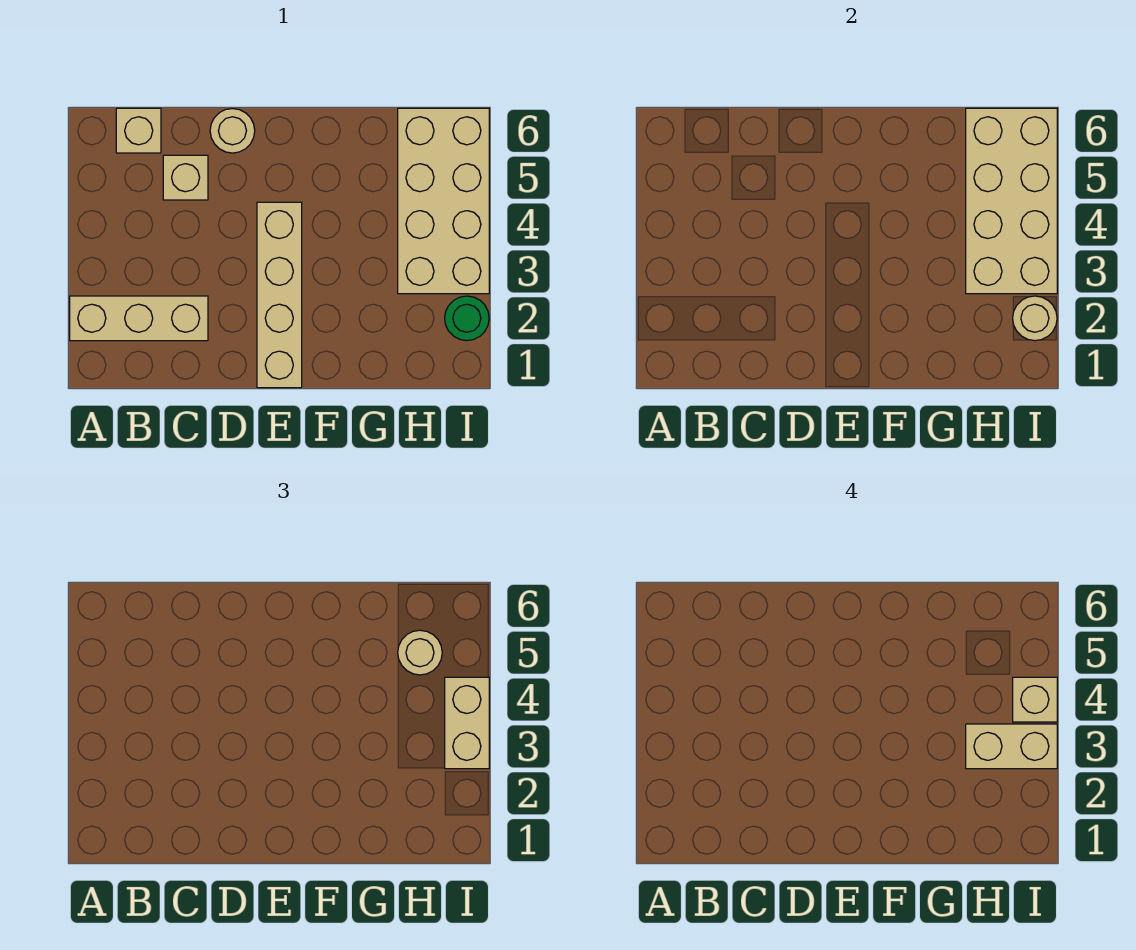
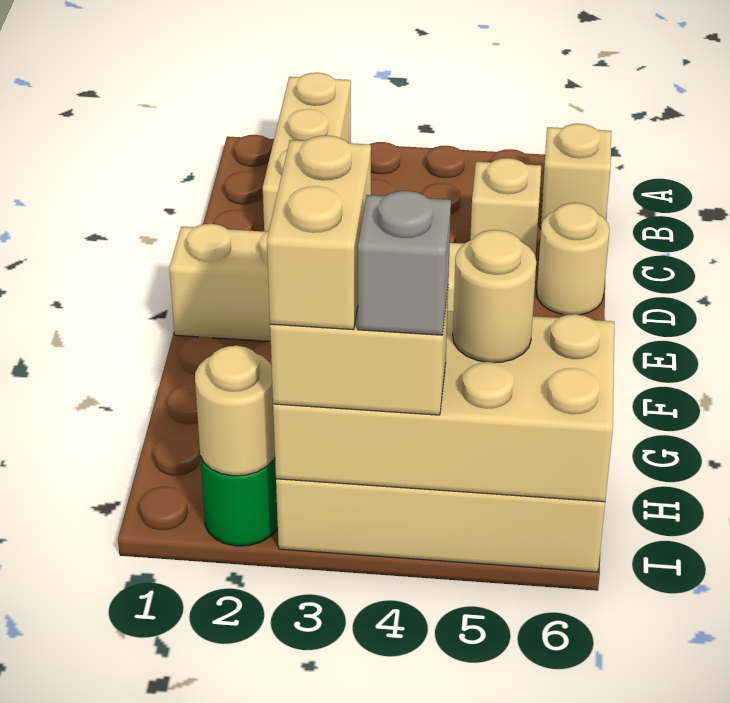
tan brick I4 level 4 -> grey brick I4 level 4

